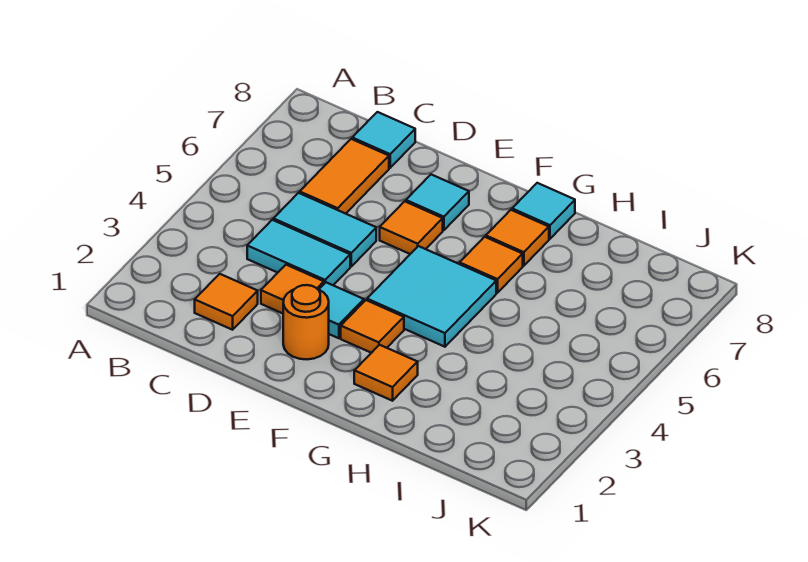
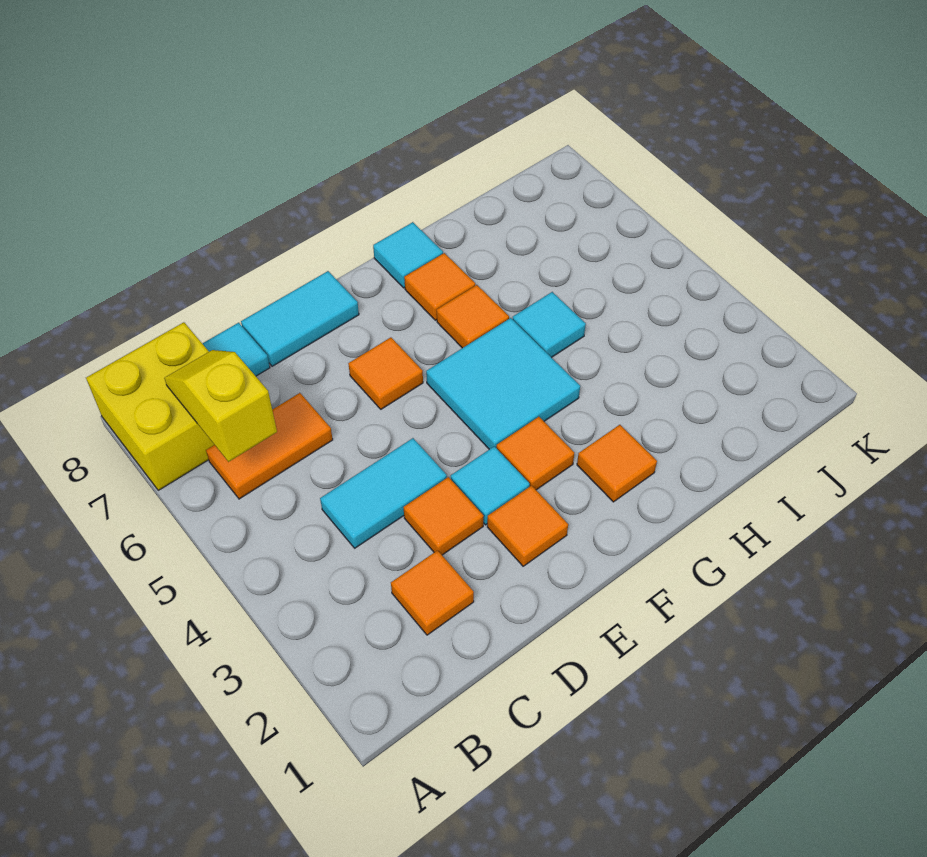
none -> yellow brick A7:B8 level 1
none -> yellow slope B6:B7 level 2 top 6
cyan tile C5:D5 level 1 -> cyan tile D8:E8 level 1
orange tile C6:C7 level 1 -> orange tile B6:C6 level 1
orange round brick E2 level 1 -> orange tile E2 level 1
cyan tile E7 level 1 -> cyan tile H5 level 1

